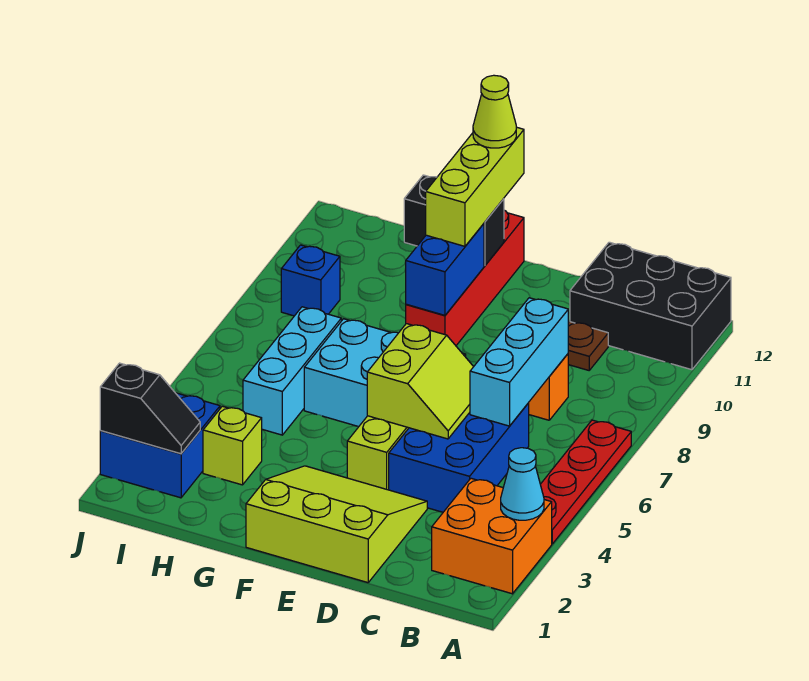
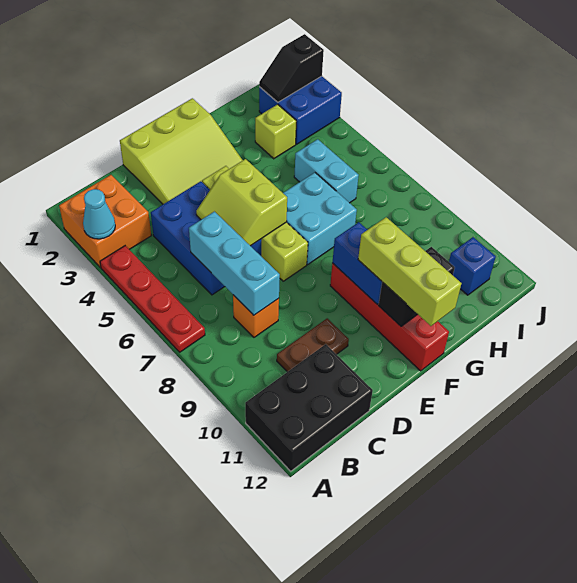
lime cone F12 level 4 -> none
cyan brick H5:H7 level 1 -> cyan brick H5:H6 level 1
blue brick I9 level 1 -> blue brick I11 level 1

